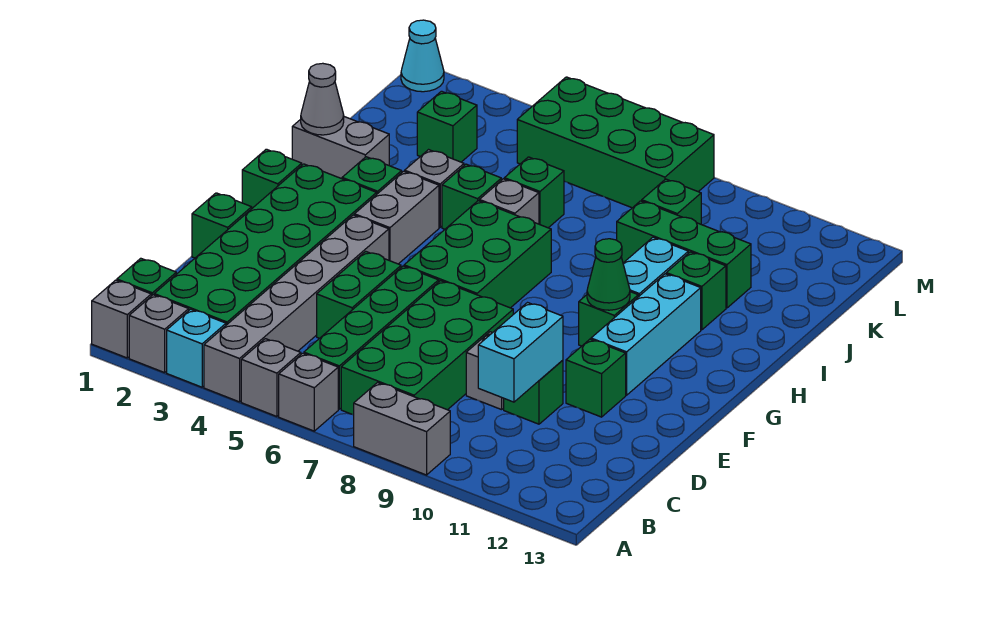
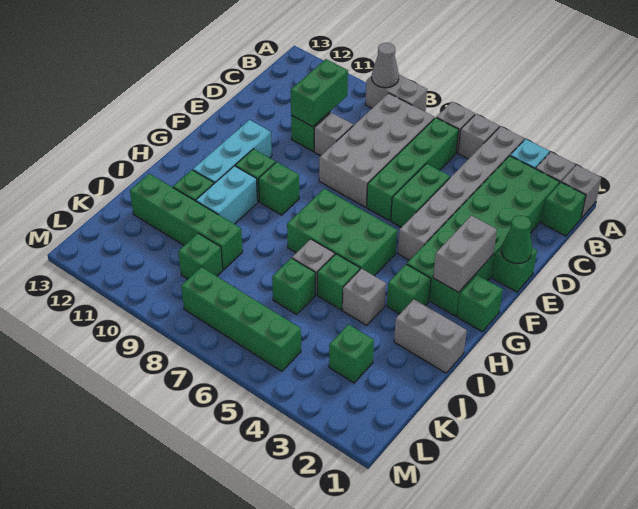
green brick B7:E8 level 1 -> grey brick B7:E8 level 1
cyan brick C10:D10 level 2 -> green brick C10:D10 level 2
green brick E11 level 1 -> green brick G9 level 1
green brick F6:H7 level 1 -> green brick G5:H7 level 1
grey brick G4:H4 level 1 -> grey brick F2:G2 level 2
green cone G10 level 2 -> green cone E1 level 2
grey cone I1 level 2 -> grey cone A9 level 2
green brick J9:J11 level 1 -> green brick J9:J12 level 1
green brick L5:M8 level 1 -> green brick L5:L8 level 1
cyan cone M1 level 1 -> none

